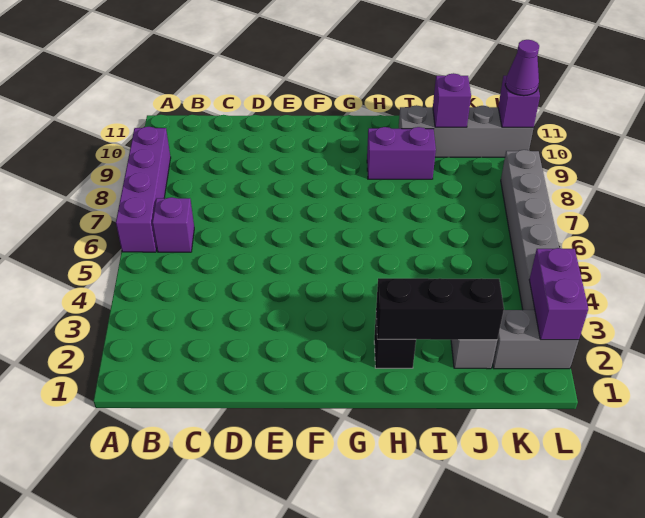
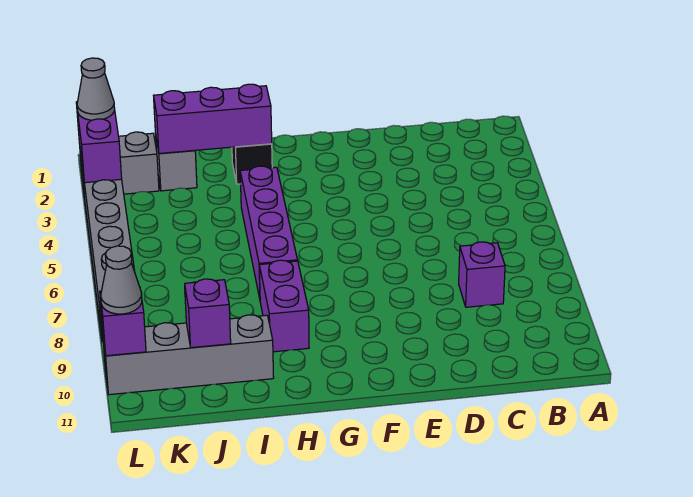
purple brick A6:A9 level 1 -> purple brick H4:H7 level 1
purple brick B6 level 1 -> purple brick C8 level 1
black brick H2:J2 level 2 -> purple brick H2:J2 level 2
purple brick H9:I9 level 1 -> purple brick H8:H9 level 1
none -> grey cone L2 level 3
purple cone L10 level 3 -> grey cone L10 level 3

